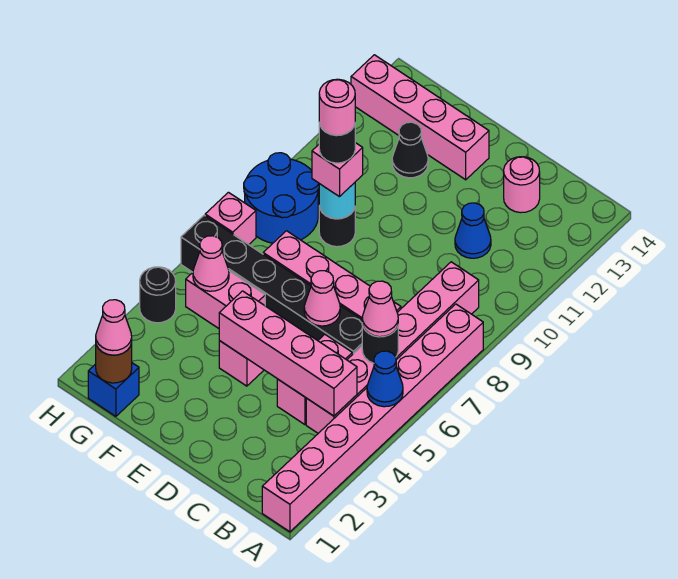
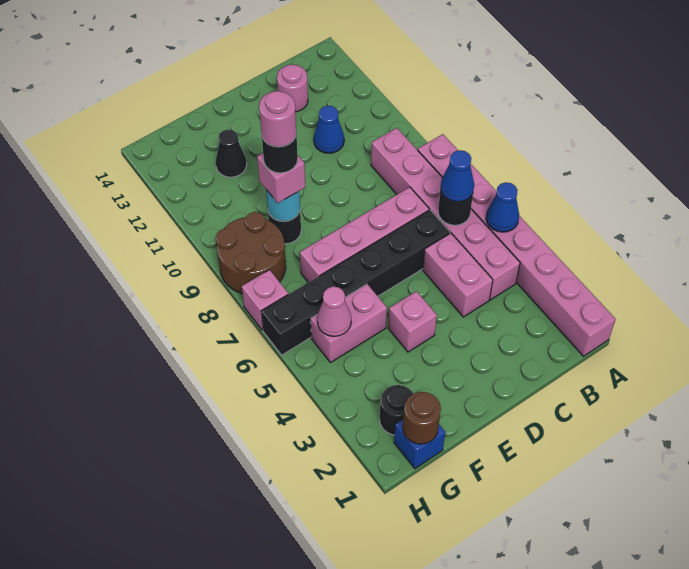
pink brick B4:E4 level 2 -> none
pink cone B6 level 3 -> blue cone B6 level 3
pink cone D6 level 2 -> none
pink brick E13:H13 level 1 -> none
pink cone G1 level 3 -> none
blue round brick G8:H9 level 1 -> brown round brick G8:H9 level 1
black round brick H4 level 1 -> black round brick G2 level 1

